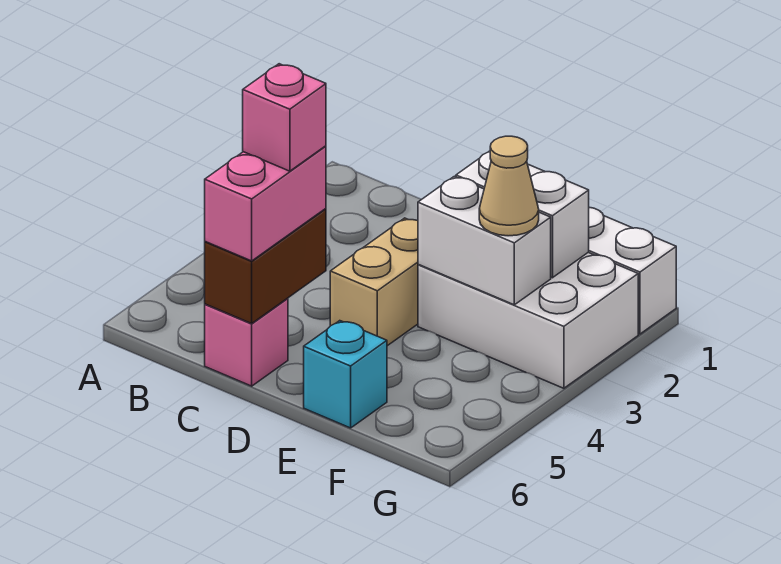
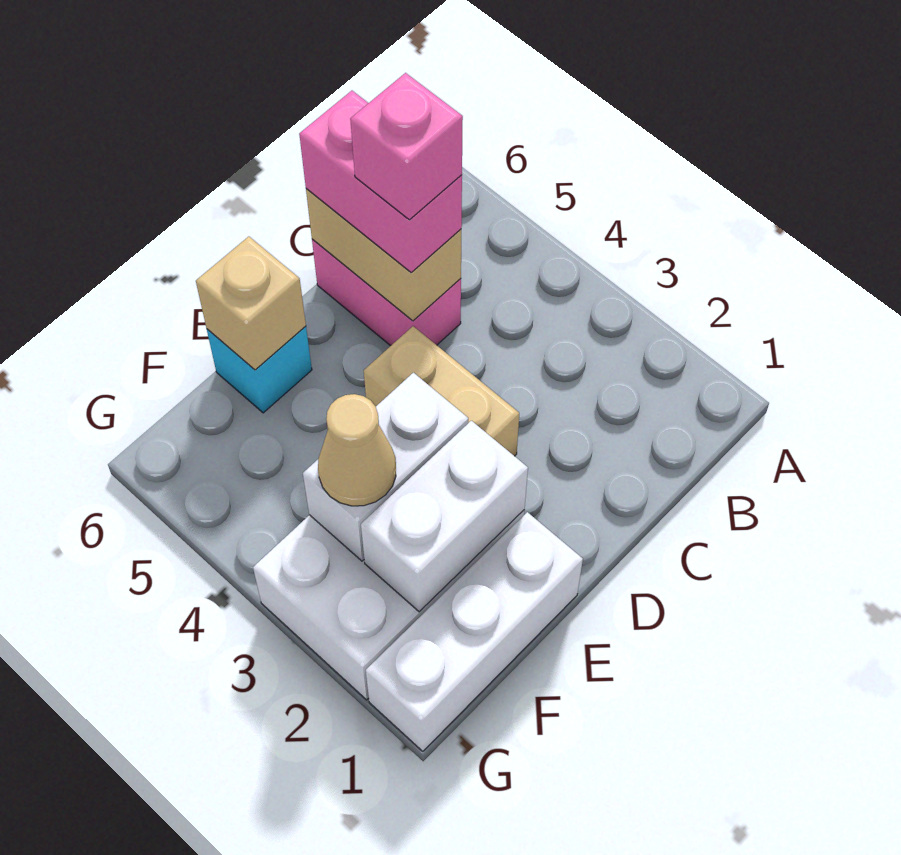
brown brick C5:C6 level 2 -> tan brick C5:C6 level 2
pink brick C6 level 1 -> pink brick C5:C6 level 1
none -> tan brick E6 level 2

